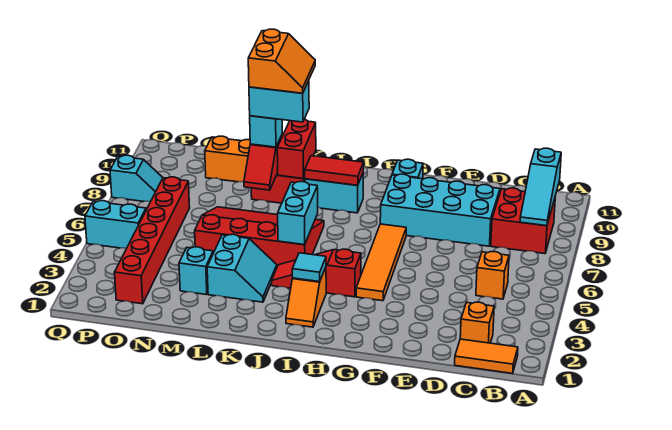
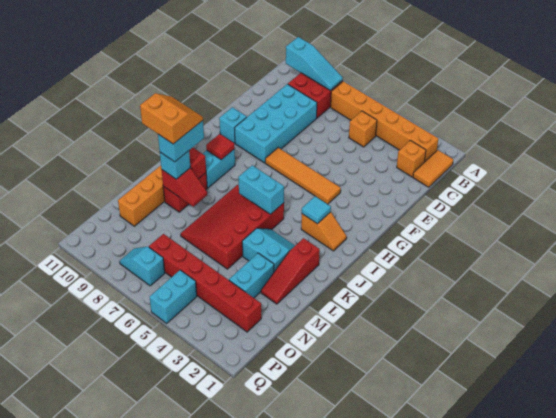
none -> orange brick B2:B7 level 1
red slope H4:J4 level 1 top H -> red slope K2:M2 level 1 top K
red tile I9:J9 level 2 -> red tile I9 level 2
cyan brick M3 level 1 -> cyan brick M3:N3 level 1
cyan slope P8:Q8 level 1 top Q -> cyan slope P7:P8 level 1 top 7

